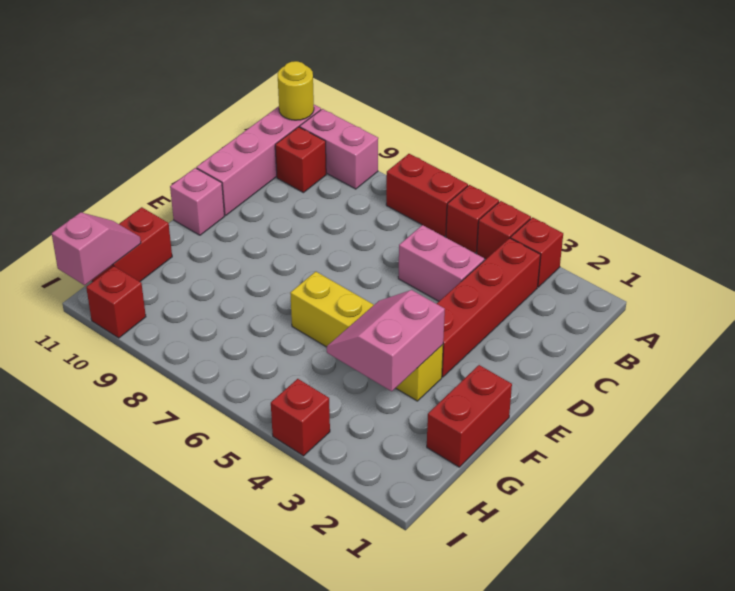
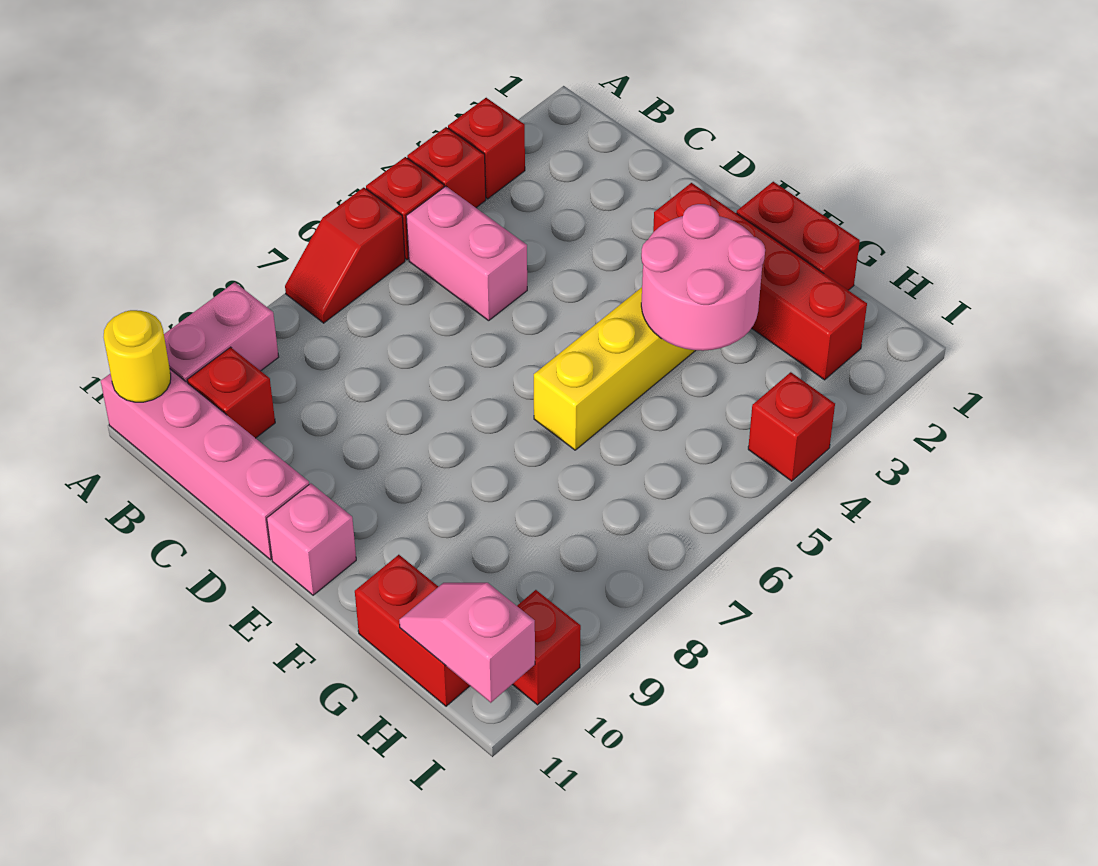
red brick A6:A7 level 1 -> red slope A6:A7 level 1 top 6
red brick B3:E3 level 1 -> red brick E2:H2 level 1
pink brick C4:C5 level 1 -> pink brick B5:C5 level 1
pink slope F3:G4 level 2 top 3 -> pink round brick F3:G4 level 2

